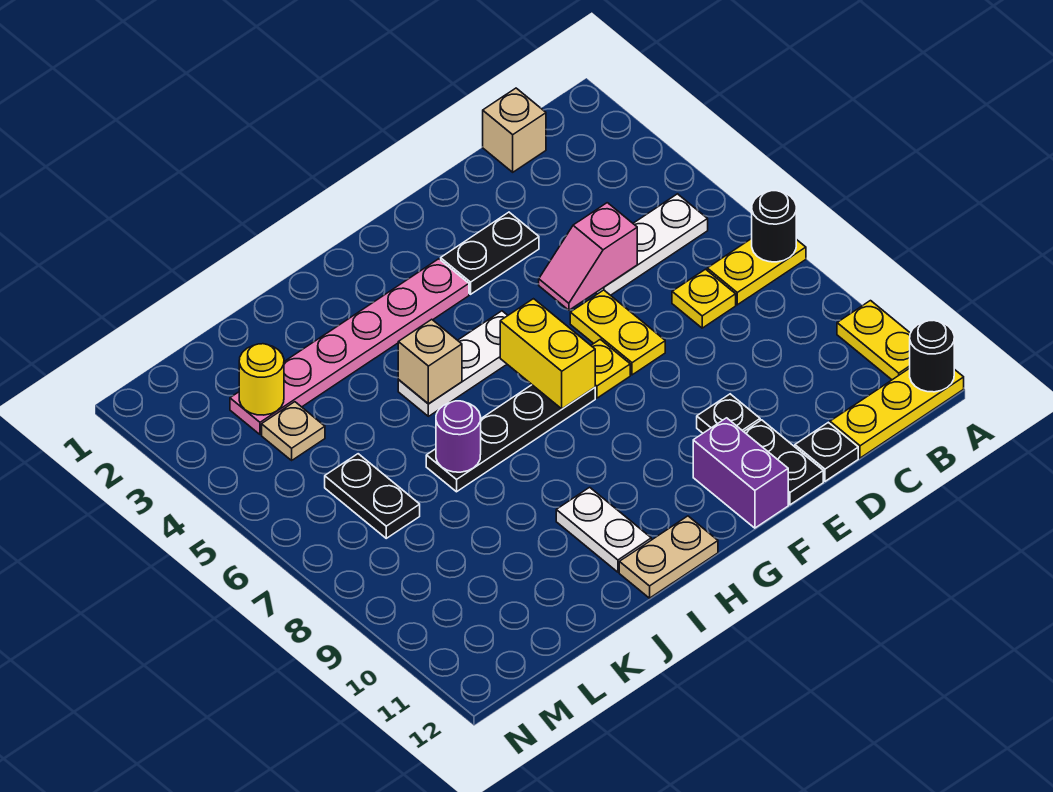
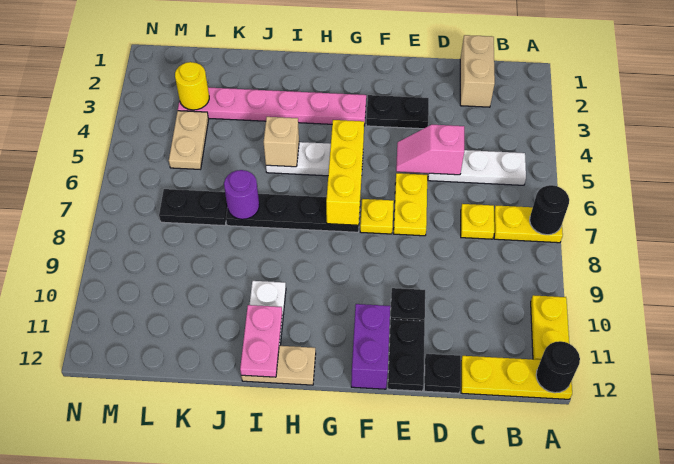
tan brick C1 level 1 -> tan brick C1:C2 level 1
yellow brick G6:G7 level 2 -> yellow brick G5:G7 level 2
none -> pink plate I11:I12 level 2
tan plate L4 level 1 -> tan plate L4:L5 level 1
black plate L6:L7 level 1 -> black plate K7:L7 level 1

